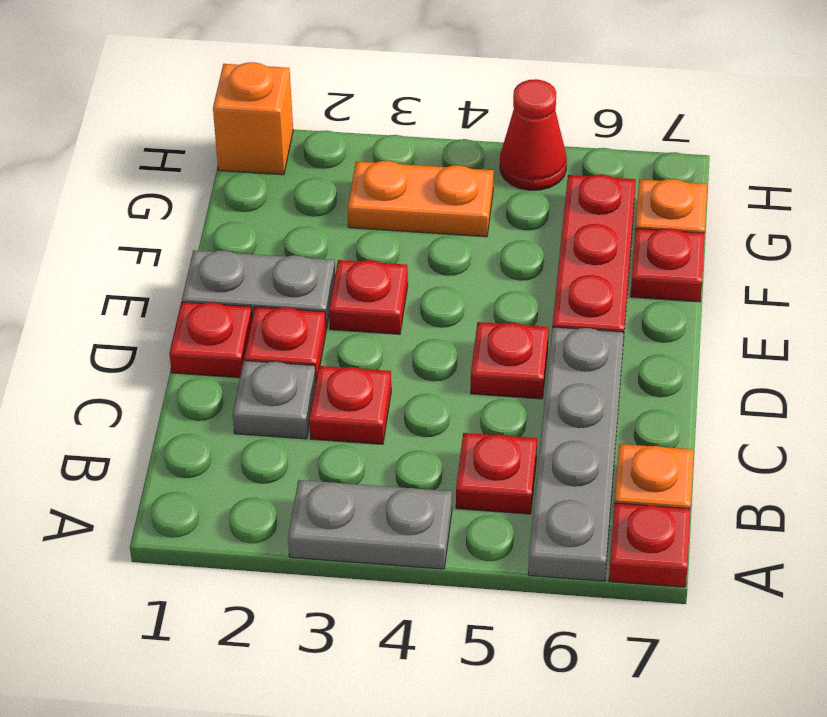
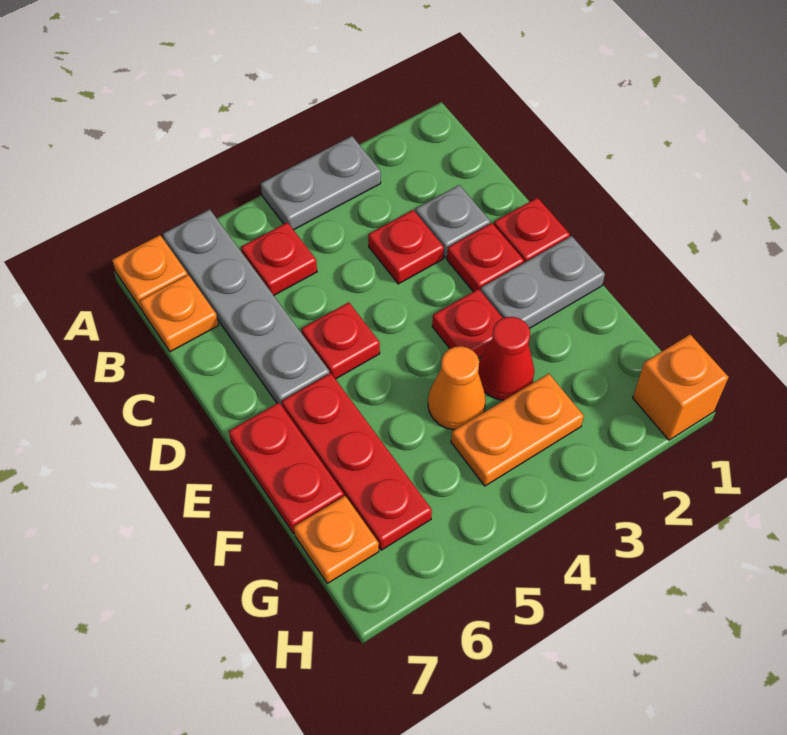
red plate A7 level 1 -> orange plate A7 level 1
none -> orange cone F4 level 1
red plate F7 level 1 -> red plate E7:F7 level 1
red cone H5 level 1 -> red cone F3 level 1

